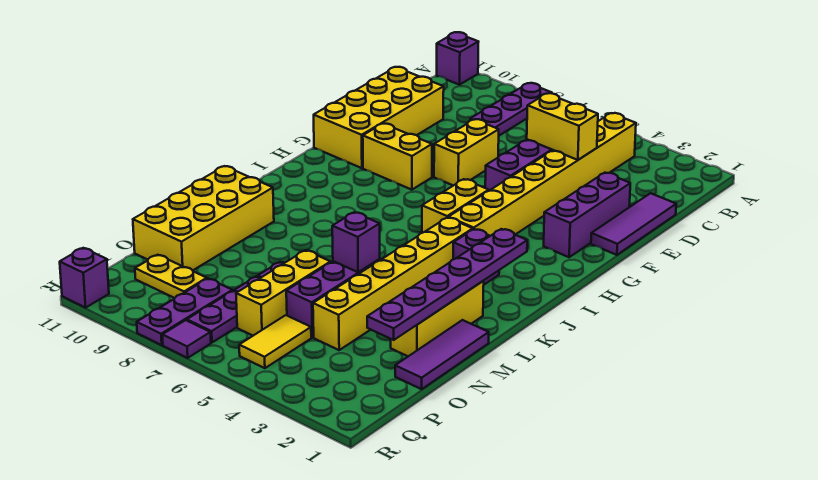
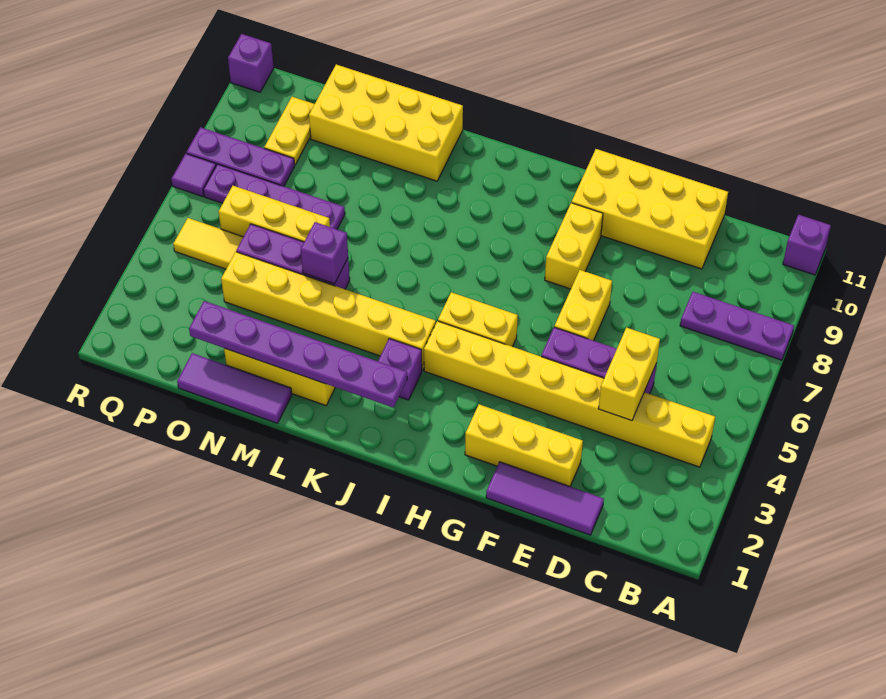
purple brick E2:G2 level 1 -> yellow brick E2:G2 level 1
yellow brick E7:F7 level 1 -> yellow brick F6:F7 level 1

